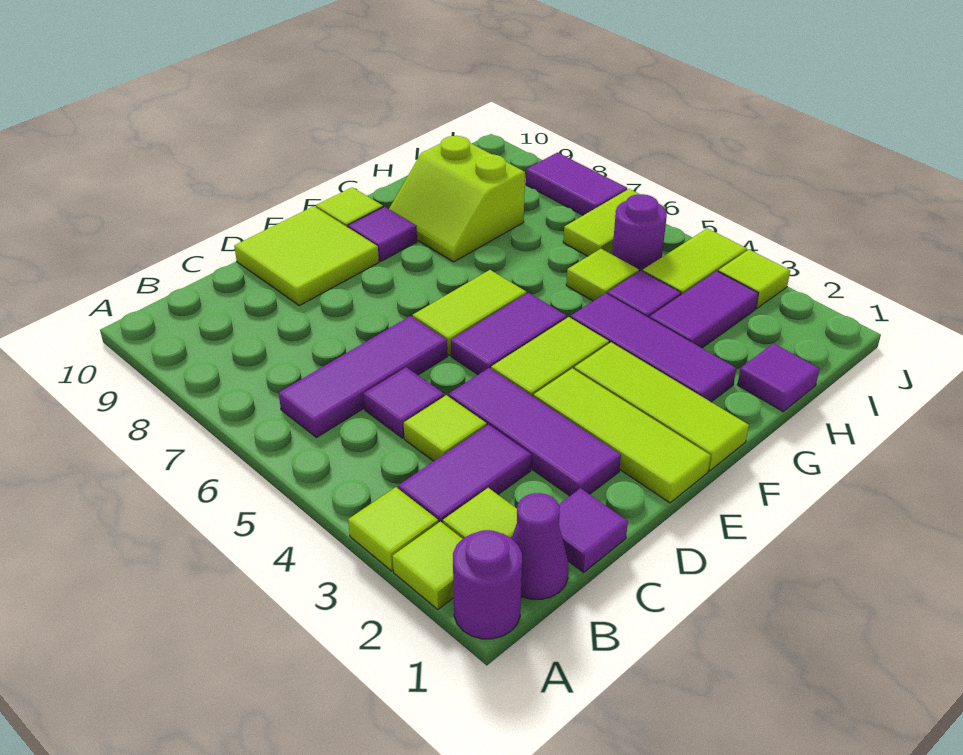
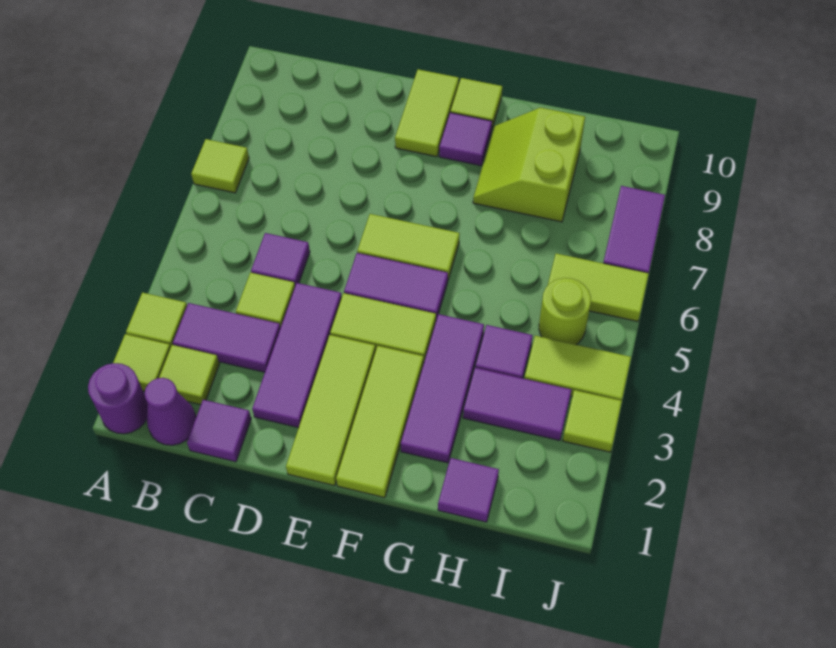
purple tile B6:D6 level 1 -> none
lime tile D9:E10 level 1 -> lime tile E9:E10 level 1
lime tile H5 level 1 -> lime tile A7 level 1
purple round brick I5 level 1 -> lime round brick I5 level 1

